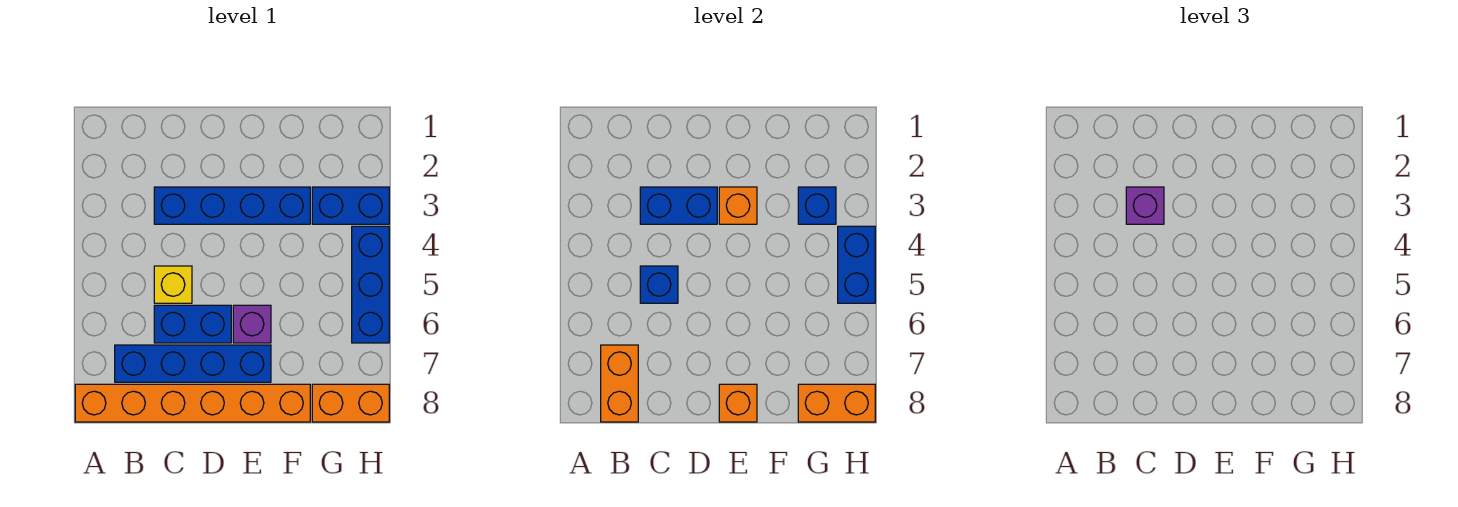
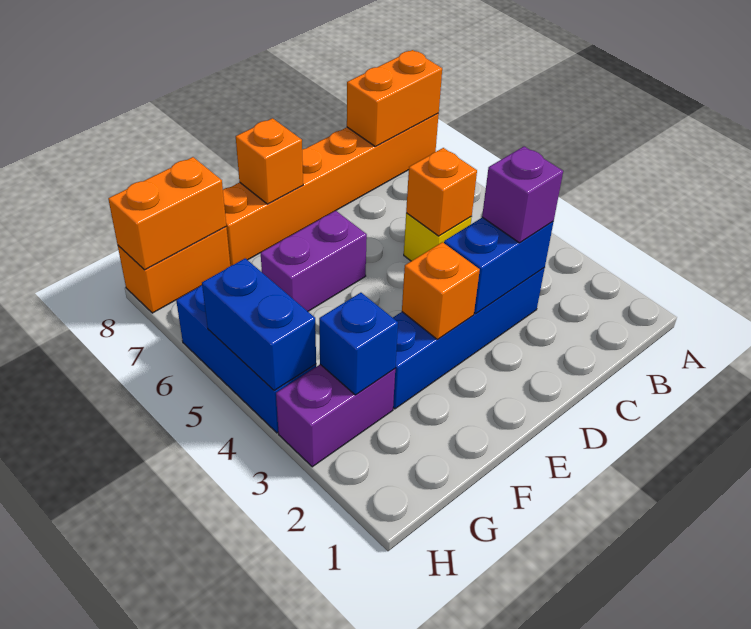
blue brick B7:E7 level 1 -> none
orange brick B7:B8 level 2 -> orange brick A8:B8 level 2
blue brick C5 level 2 -> orange brick C5 level 2
blue brick C6:D6 level 1 -> none
purple brick E6 level 1 -> purple brick E6:F6 level 1
blue brick G3:H3 level 1 -> purple brick G3:H3 level 1

